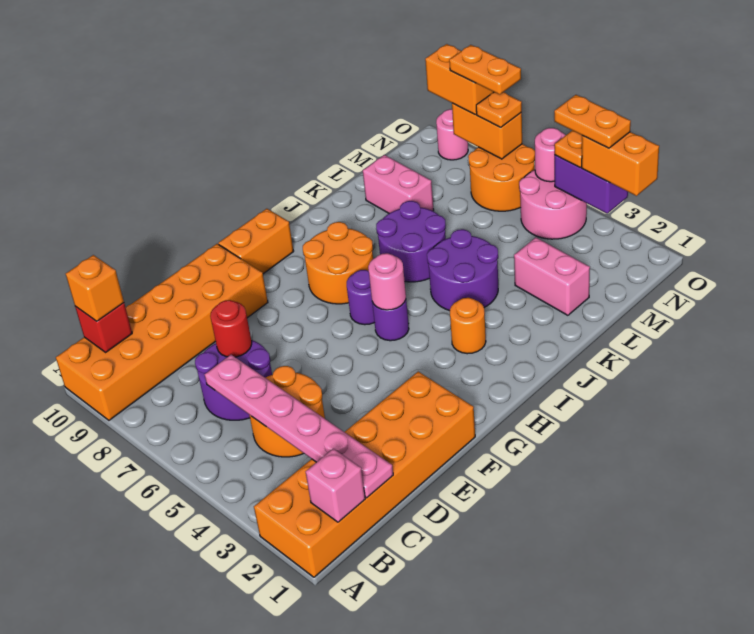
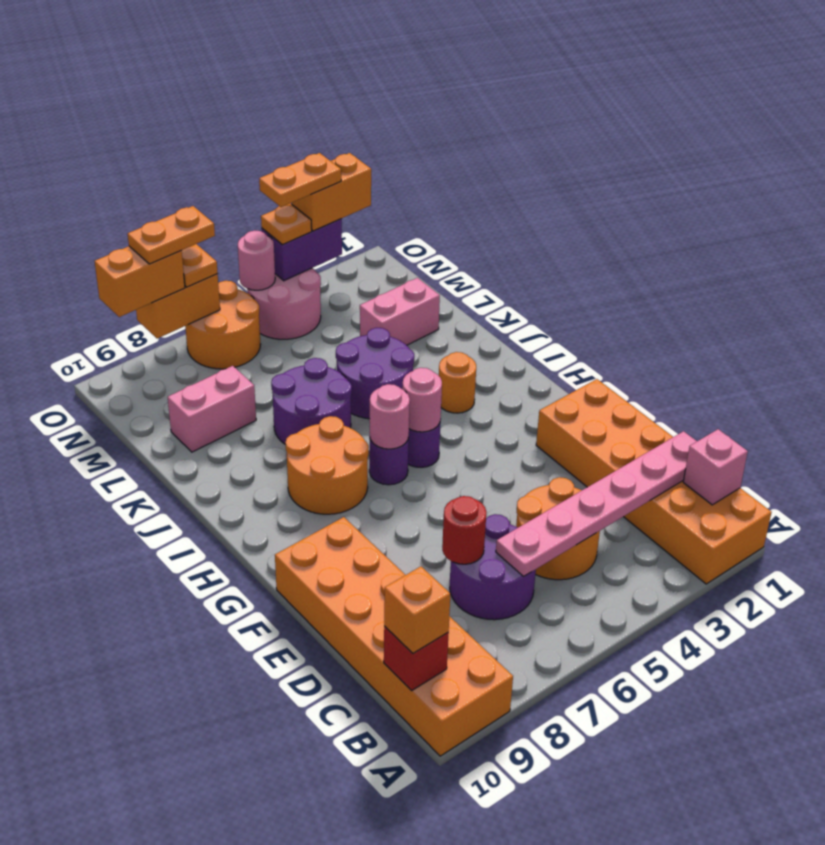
orange brick G10:H10 level 1 -> none
pink round brick O9 level 1 -> pink round brick H6 level 2

